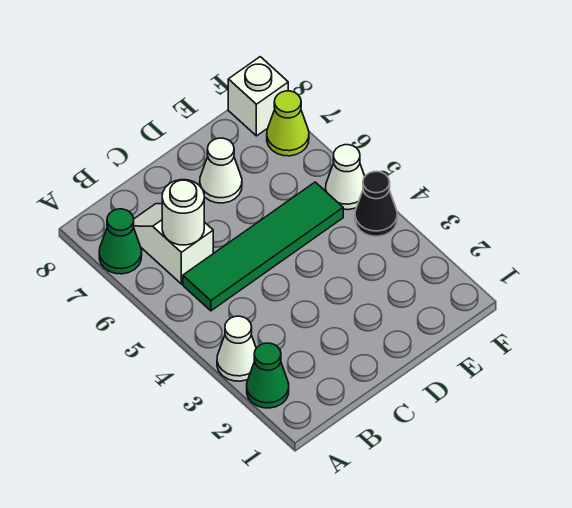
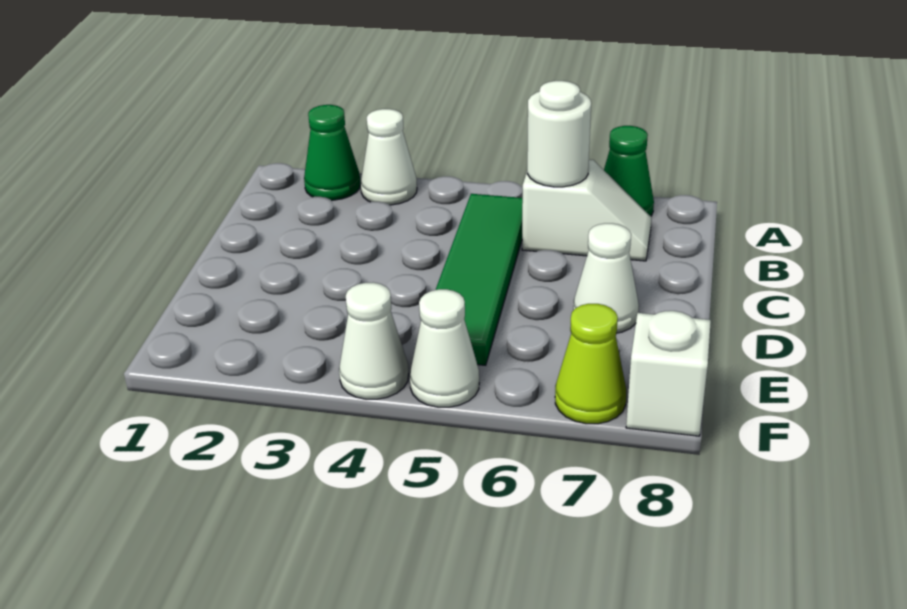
black cone F4 level 1 -> white cone F4 level 1

